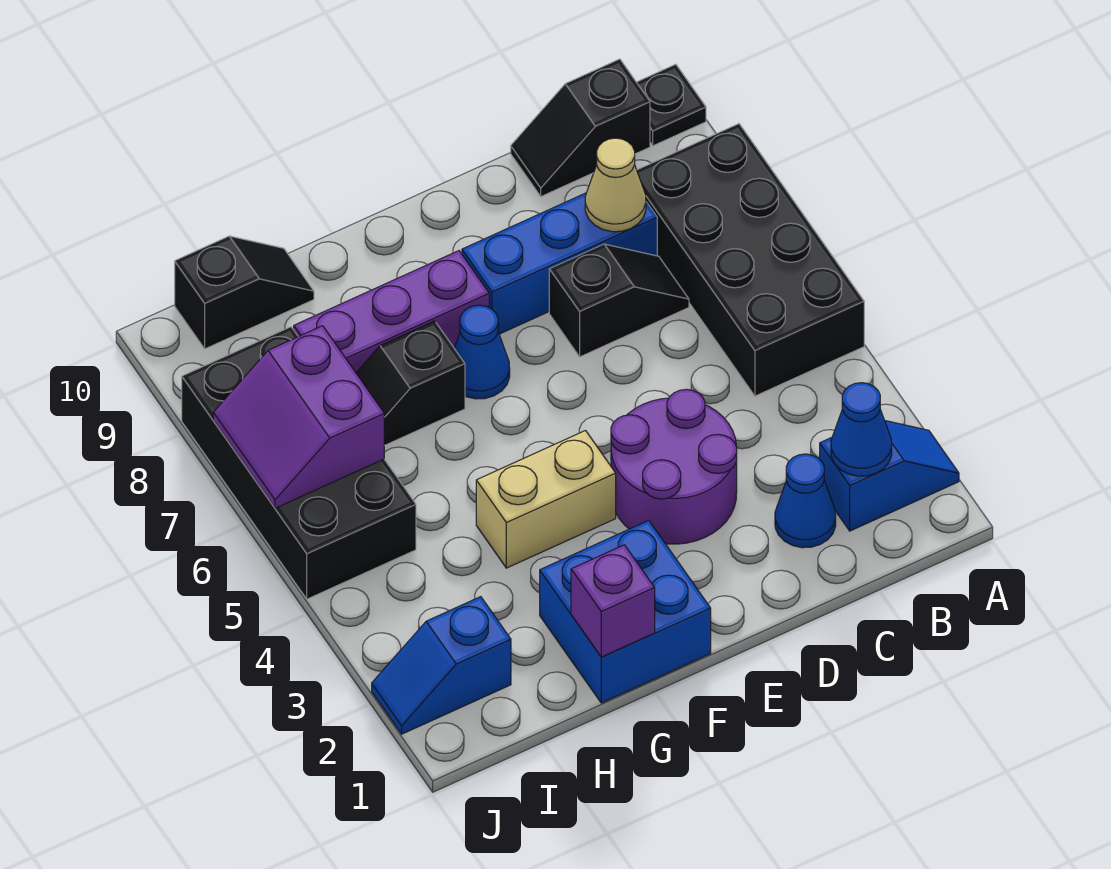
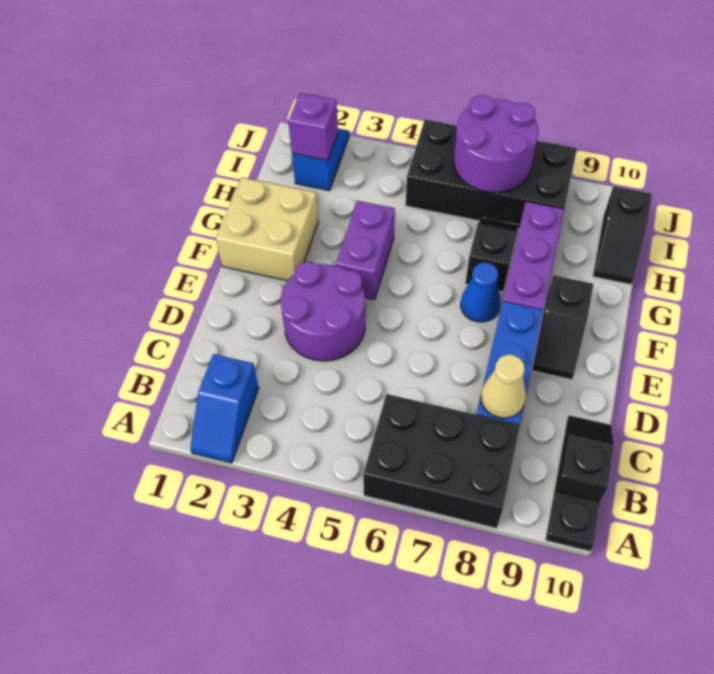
black brick A5:B8 level 1 -> black brick A6:B8 level 1
blue cone B2 level 2 -> none
blue cone C2 level 1 -> none
black slope C7:D7 level 1 top D -> black slope E9:F9 level 1 top F
blue brick F1:G2 level 1 -> tan brick F1:G2 level 1
tan brick F4:G4 level 1 -> purple brick F4:G4 level 1
purple brick G1 level 2 -> purple brick I2 level 2
purple slope I6:J7 level 2 top I -> purple round brick I6:J7 level 2

